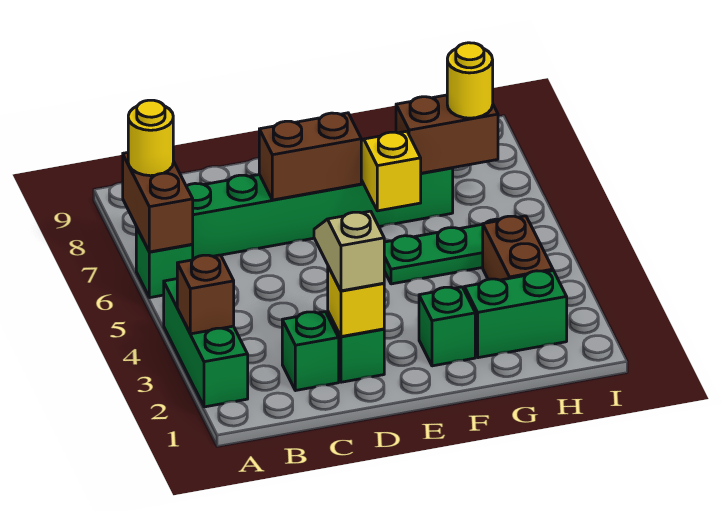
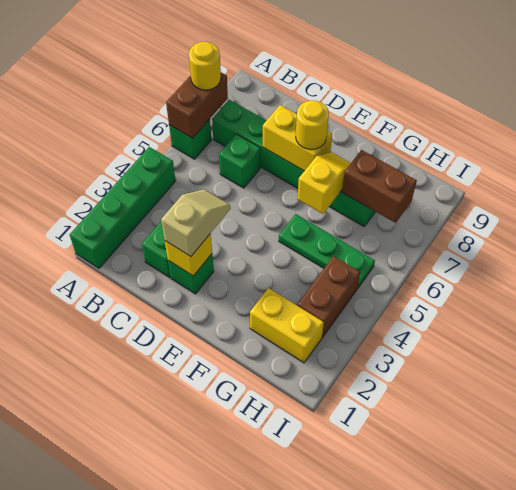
green brick A2:A4 level 1 -> green brick A1:A4 level 1
brown brick A3 level 2 -> none
brown brick D7:E7 level 2 -> yellow brick D7:E7 level 2
green brick F2 level 1 -> green brick C6 level 1
green brick G2:H2 level 1 -> yellow brick G2:H2 level 1
yellow round brick H7 level 3 -> yellow round brick E7 level 3

